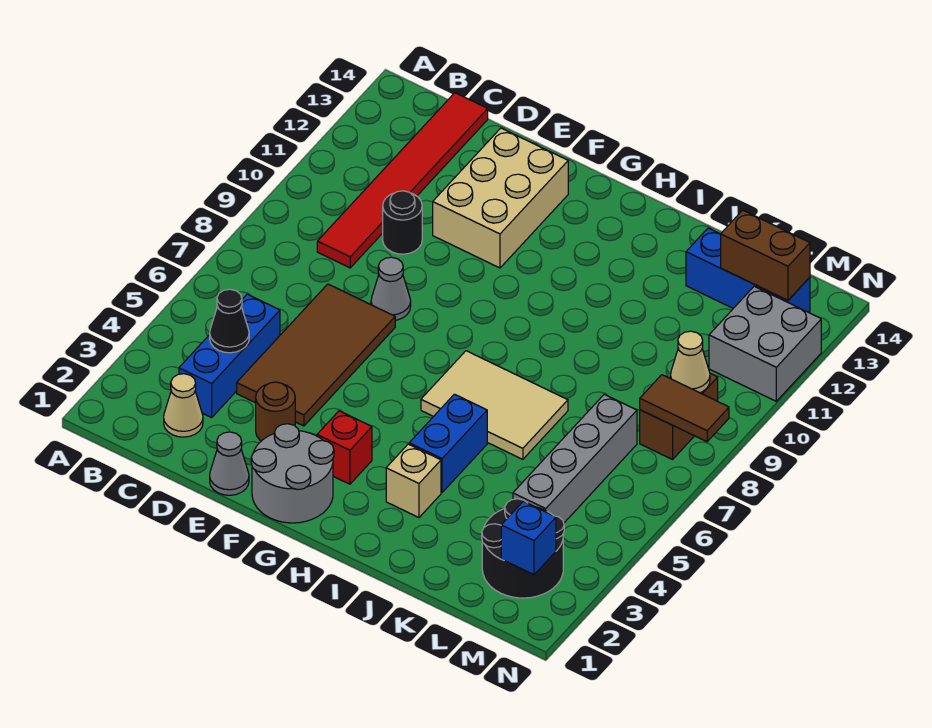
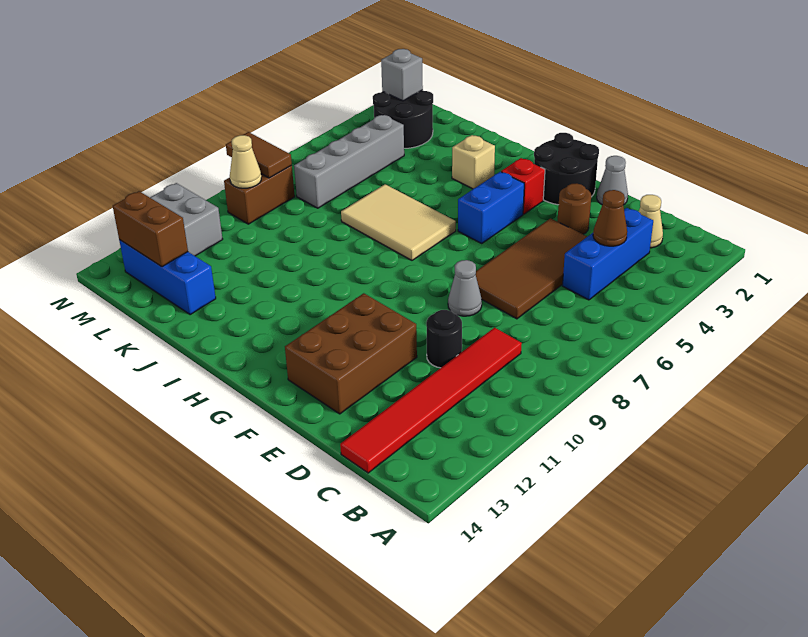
black cone C4 level 2 -> brown cone C4 level 2
tan brick E11:F13 level 1 -> brown brick E11:F13 level 1
grey round brick F1:G2 level 1 -> black round brick F1:G2 level 1
blue brick I4:I5 level 1 -> blue brick G4:G5 level 1
blue brick M2 level 2 -> grey brick M2 level 2

